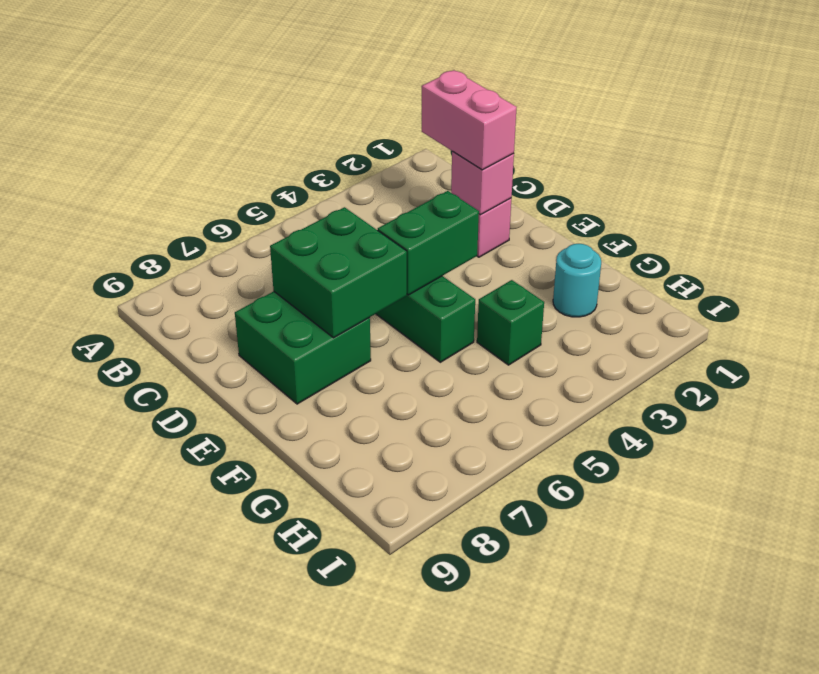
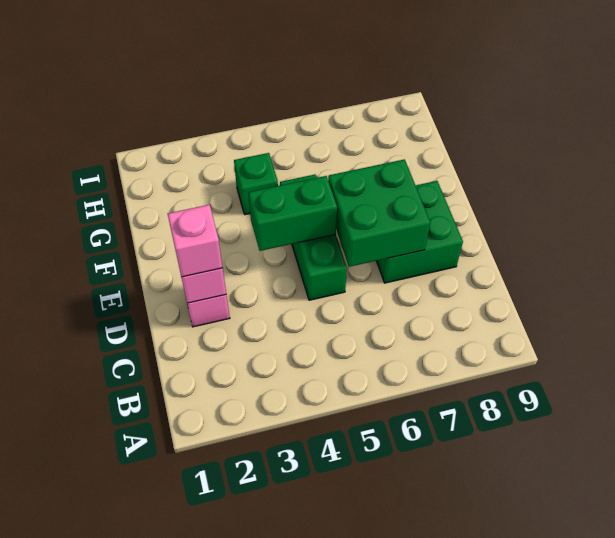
pink brick C2:D2 level 3 -> pink brick D2 level 3
cyan round brick G2 level 1 -> none

